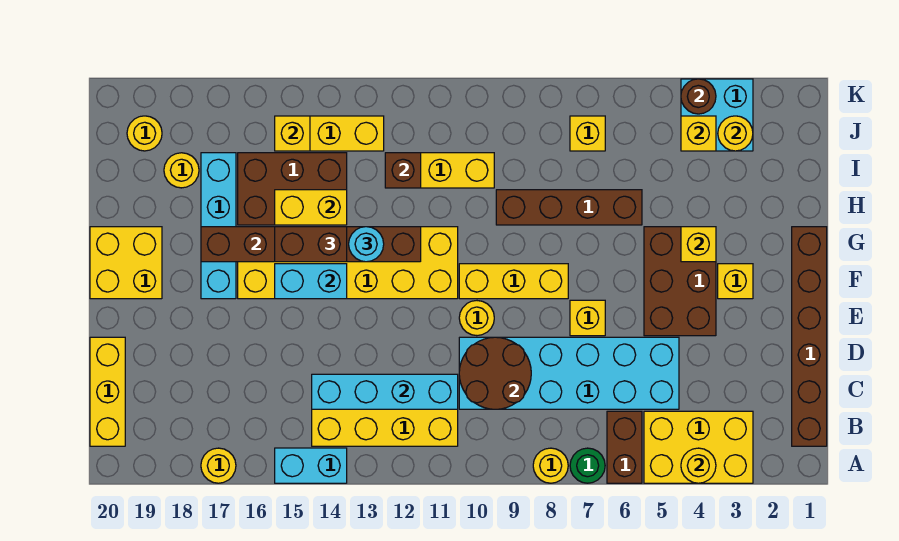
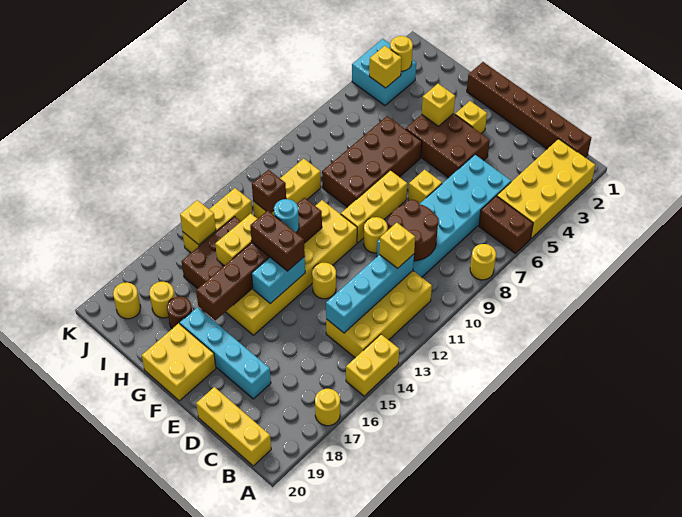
yellow brick A3:B5 level 1 -> yellow brick A2:B5 level 1
yellow round brick A4 level 2 -> yellow round brick E13 level 1
green round brick A7 level 1 -> none
cyan brick A14:A15 level 1 -> yellow brick A14:A15 level 1
cyan brick F17:I17 level 1 -> cyan brick D18:G18 level 1
brown brick G14:G15 level 3 -> brown brick F14:G14 level 3
brown brick H6:H9 level 1 -> brown brick G6:H9 level 1
yellow brick J7 level 1 -> yellow brick C11 level 3
brown round brick K4 level 2 -> brown round brick H18 level 1

